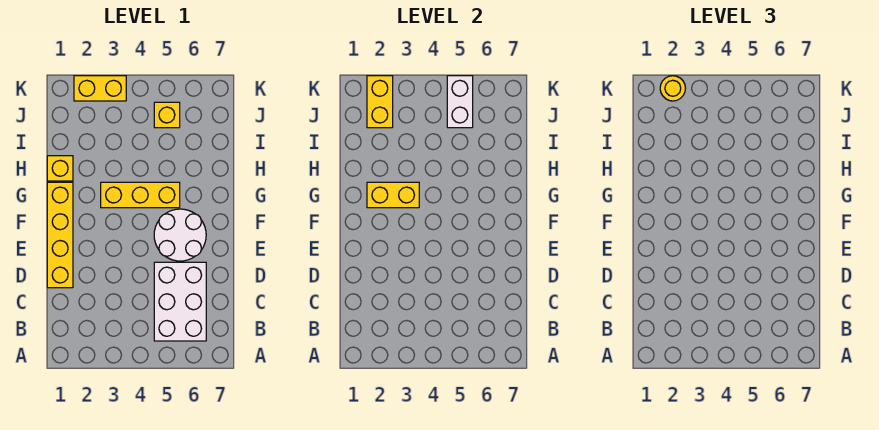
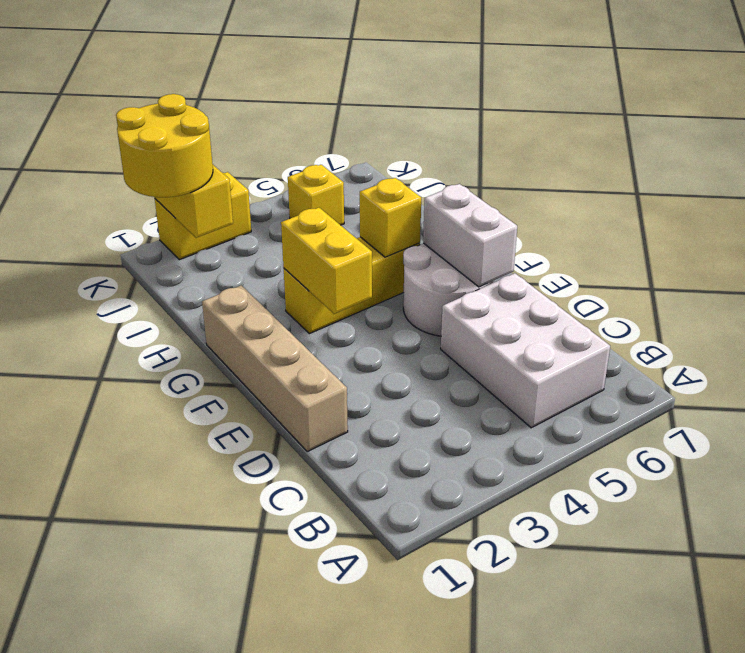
yellow brick D1:G1 level 1 -> tan brick D1:G1 level 1
yellow brick G2:G3 level 2 -> yellow brick F3:G3 level 2
yellow brick H1 level 1 -> yellow brick G5 level 2
white brick J5:K5 level 2 -> white brick E6:F6 level 2
yellow round brick K2 level 3 -> yellow round brick J1:K2 level 3

